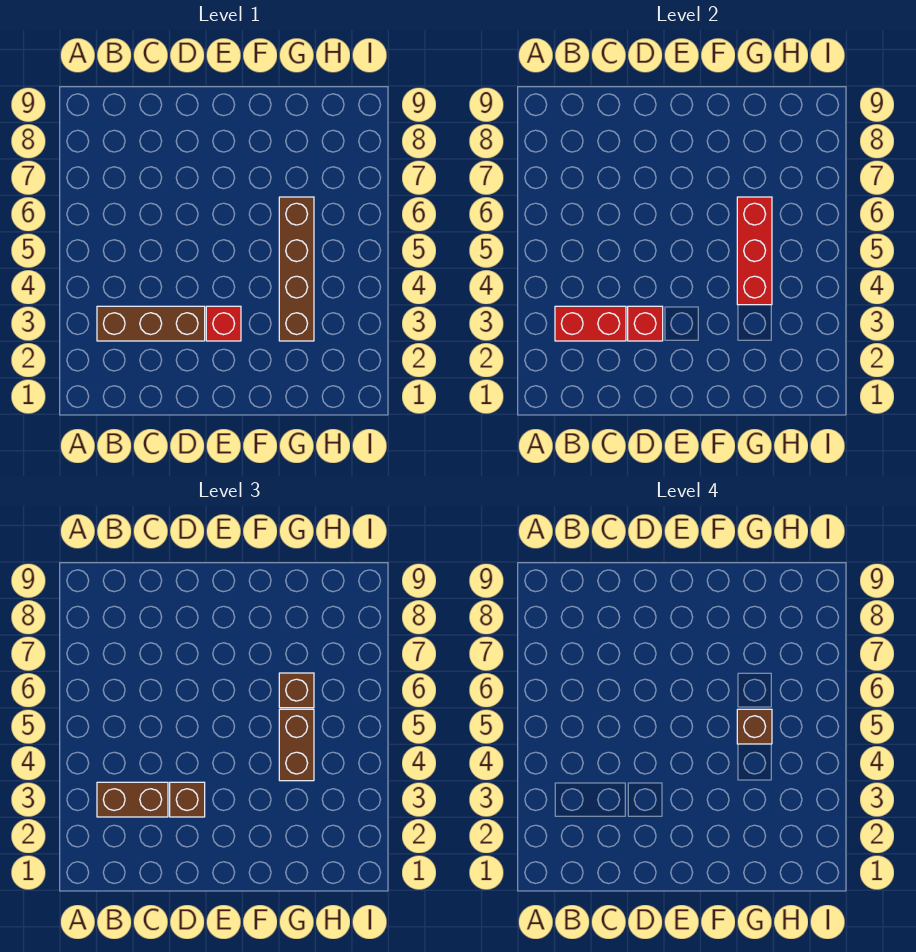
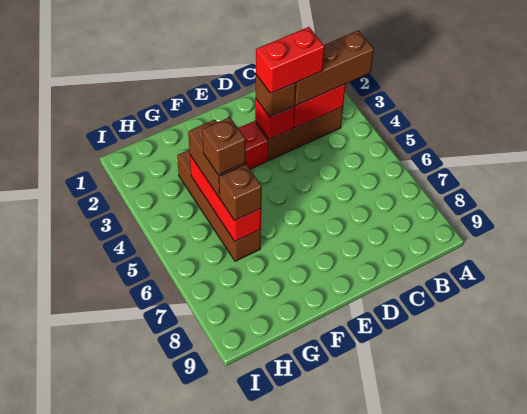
brown brick B3:C3 level 3 -> brown brick A3:C3 level 3
none -> red brick C3:D3 level 4

